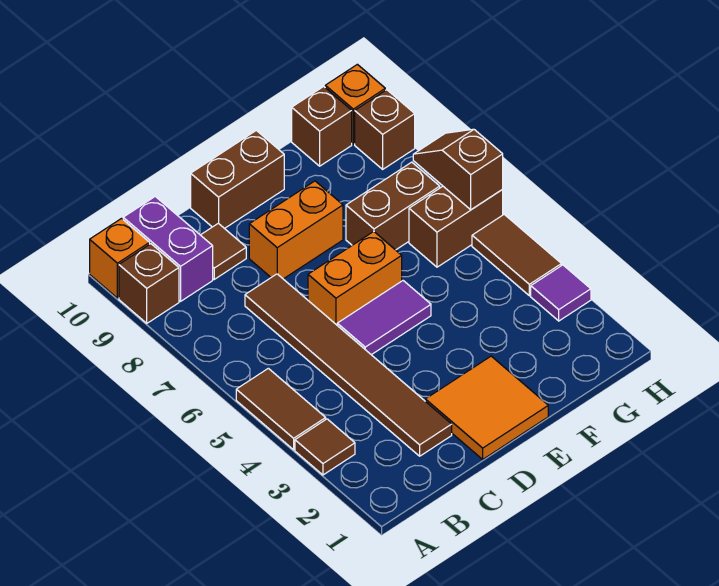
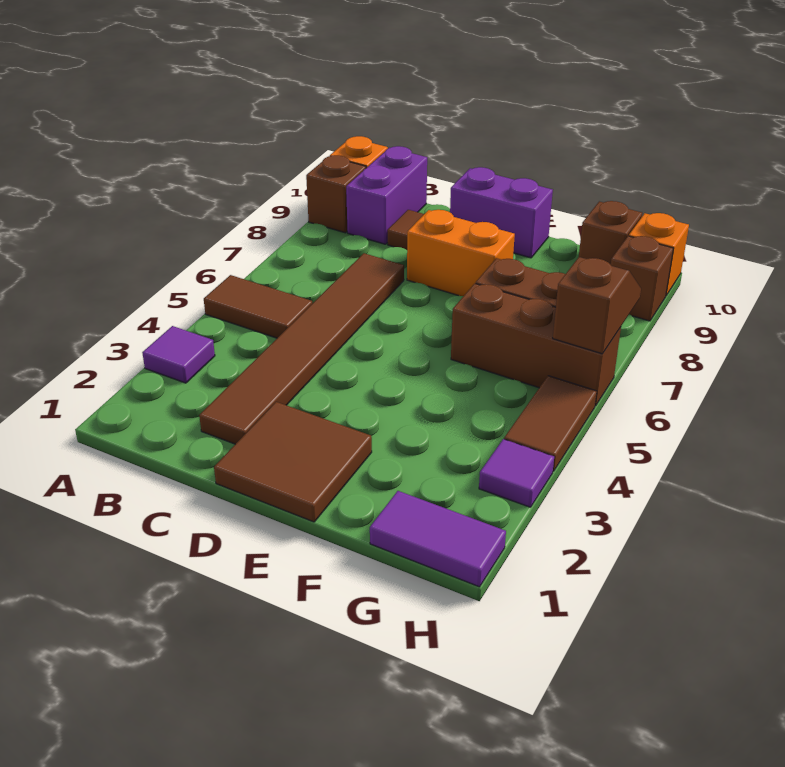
brown tile A3 level 1 -> purple tile A3 level 1
brown tile A4:A5 level 1 -> brown tile A5:B5 level 1
orange tile D1:E2 level 1 -> brown tile D1:E2 level 1
purple tile D5:E5 level 1 -> purple tile G1:H1 level 1
orange brick D6:E6 level 1 -> none
brown brick D10:E10 level 1 -> purple brick D10:E10 level 1
brown brick G6:H6 level 1 -> brown brick F6:H6 level 1

